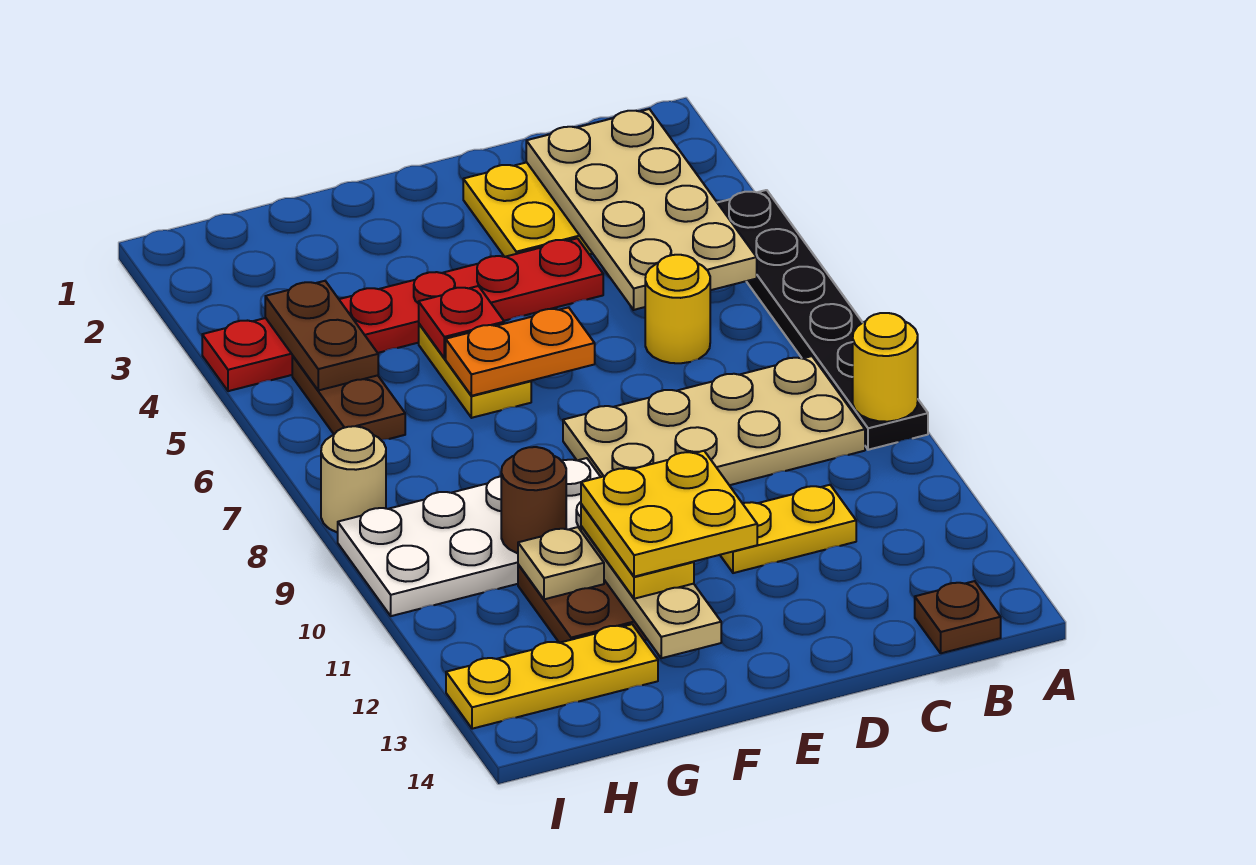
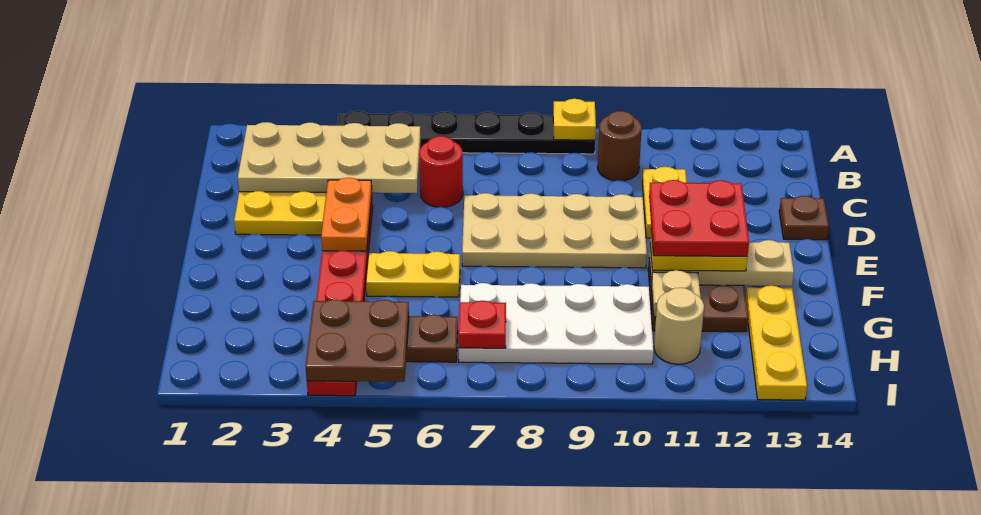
yellow round brick A9 level 2 -> yellow plate A9 level 2
tan plate B8:E9 level 1 -> tan plate D7:E10 level 1
brown plate B14 level 1 -> brown plate D14 level 1
yellow round brick C6 level 1 -> red round brick C6 level 1
orange plate E6:F6 level 2 -> orange plate D4:E4 level 2
yellow plate E11:F12 level 4 -> red plate E11:F12 level 4
red plate F5 level 2 -> red plate H7 level 2
white plate F9:I10 level 1 -> white plate G7:H10 level 1
brown round brick G10 level 2 -> brown round brick B10 level 1
brown plate H4:H5 level 2 -> brown plate H4:I5 level 2
tan round brick I8 level 1 -> tan round brick H11 level 1

